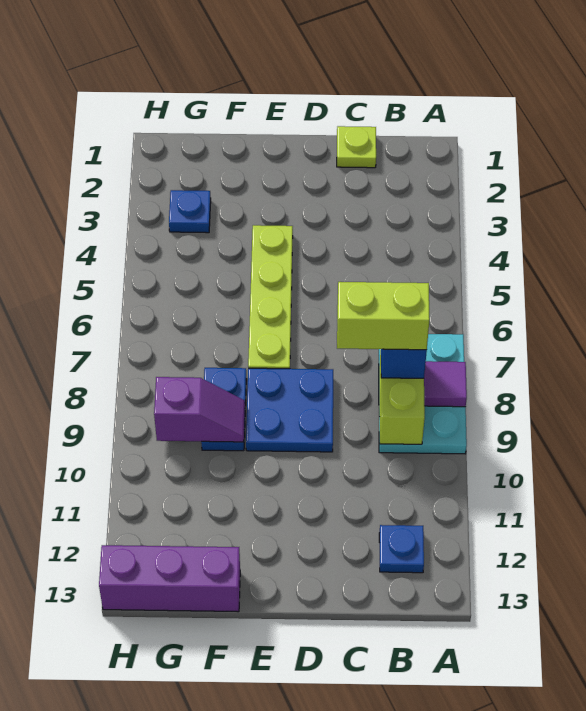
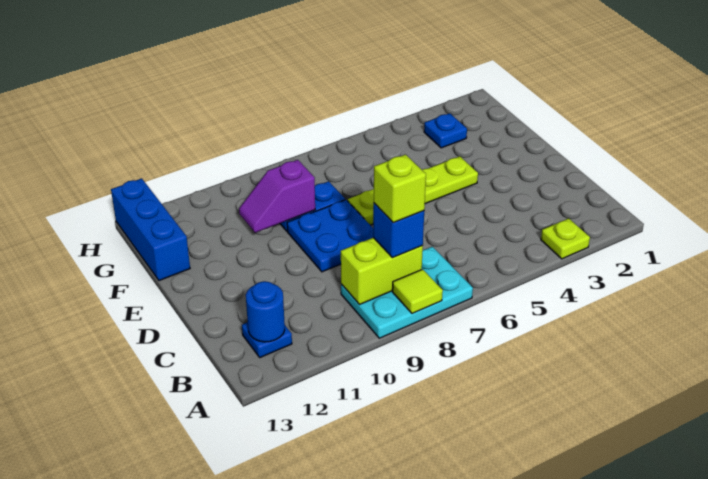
purple tile A8 level 2 -> lime tile A8 level 2
lime brick B8:C8 level 4 -> lime brick B8 level 4
none -> blue round brick B12 level 2
lime plate C1 level 1 -> lime plate A3 level 1
purple slope F9:G9 level 2 top G -> purple slope F9:F10 level 2 top 9
purple brick F13:H13 level 1 -> blue brick F13:H13 level 1

